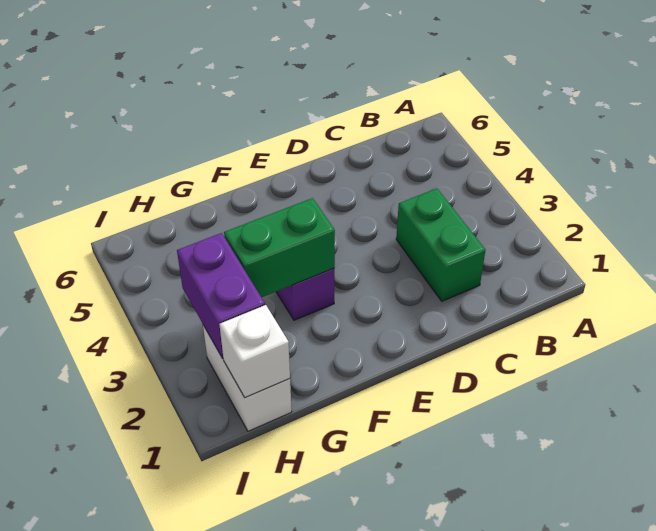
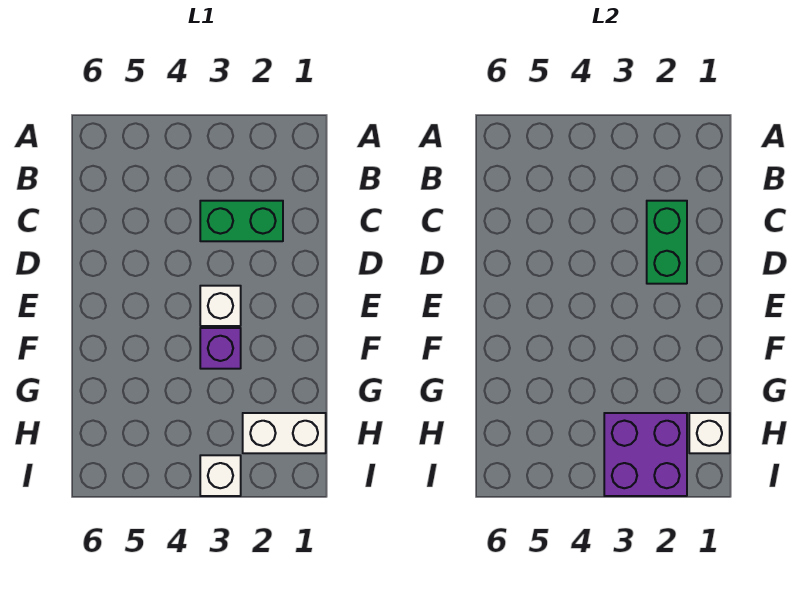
none -> white brick E3 level 1
green brick F3:G3 level 2 -> green brick C2:D2 level 2
purple brick H2:H3 level 2 -> purple brick H2:I3 level 2
none -> white brick I3 level 1

